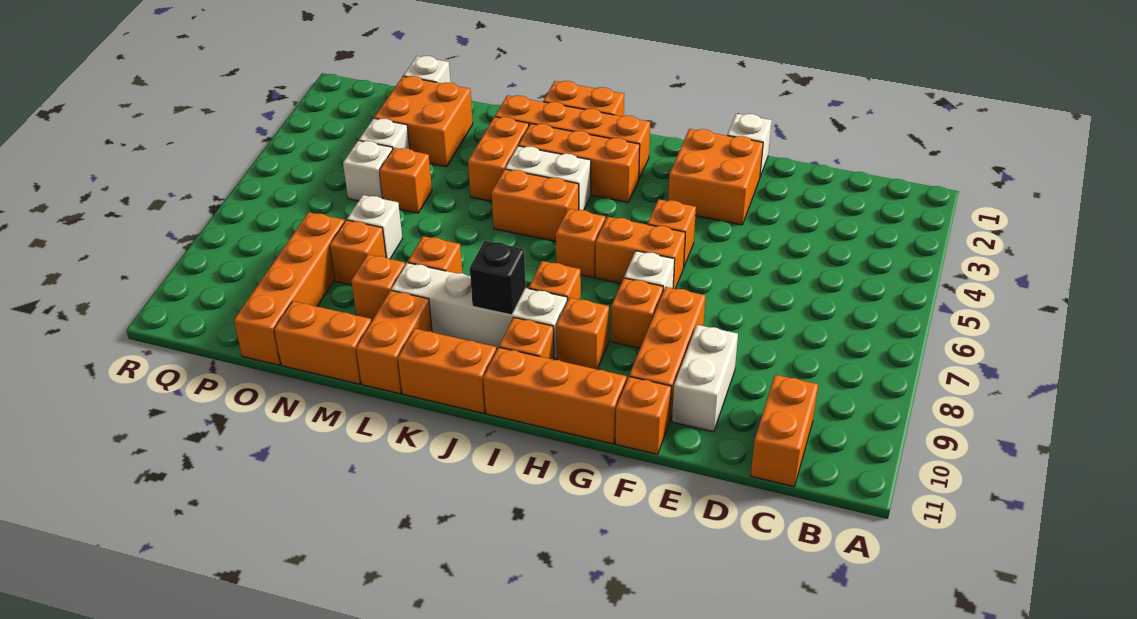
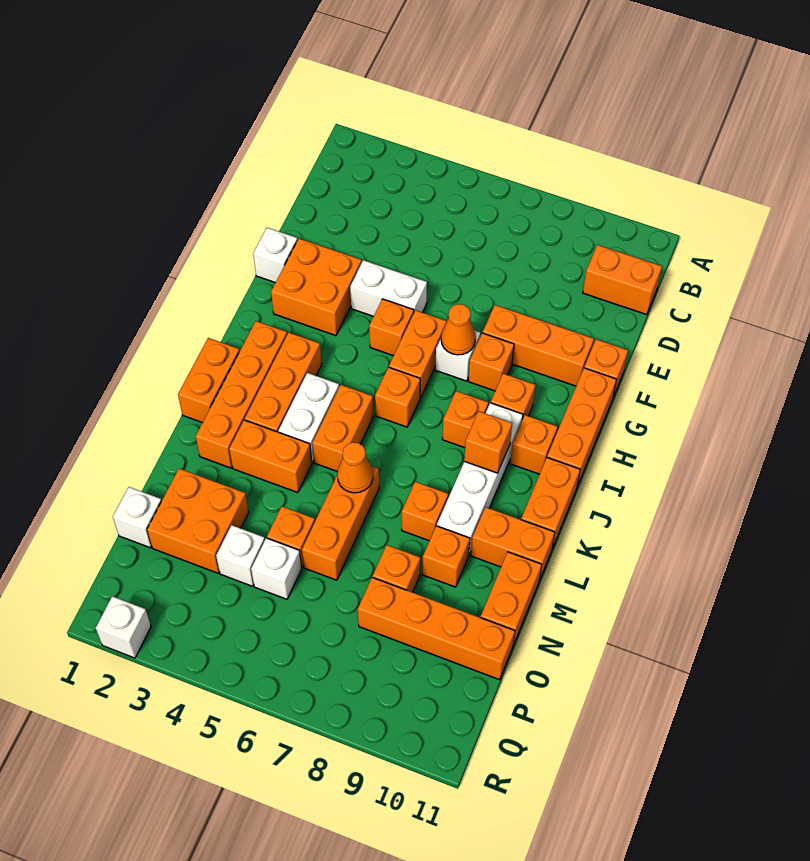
white brick E9:E10 level 1 -> white brick F4:F5 level 1
none -> orange cone G7 level 2
black brick J9 level 2 -> orange brick J9 level 2
none -> orange brick L6:N6 level 1
none -> orange cone L6 level 2
white brick N7 level 1 -> white brick R2 level 1

